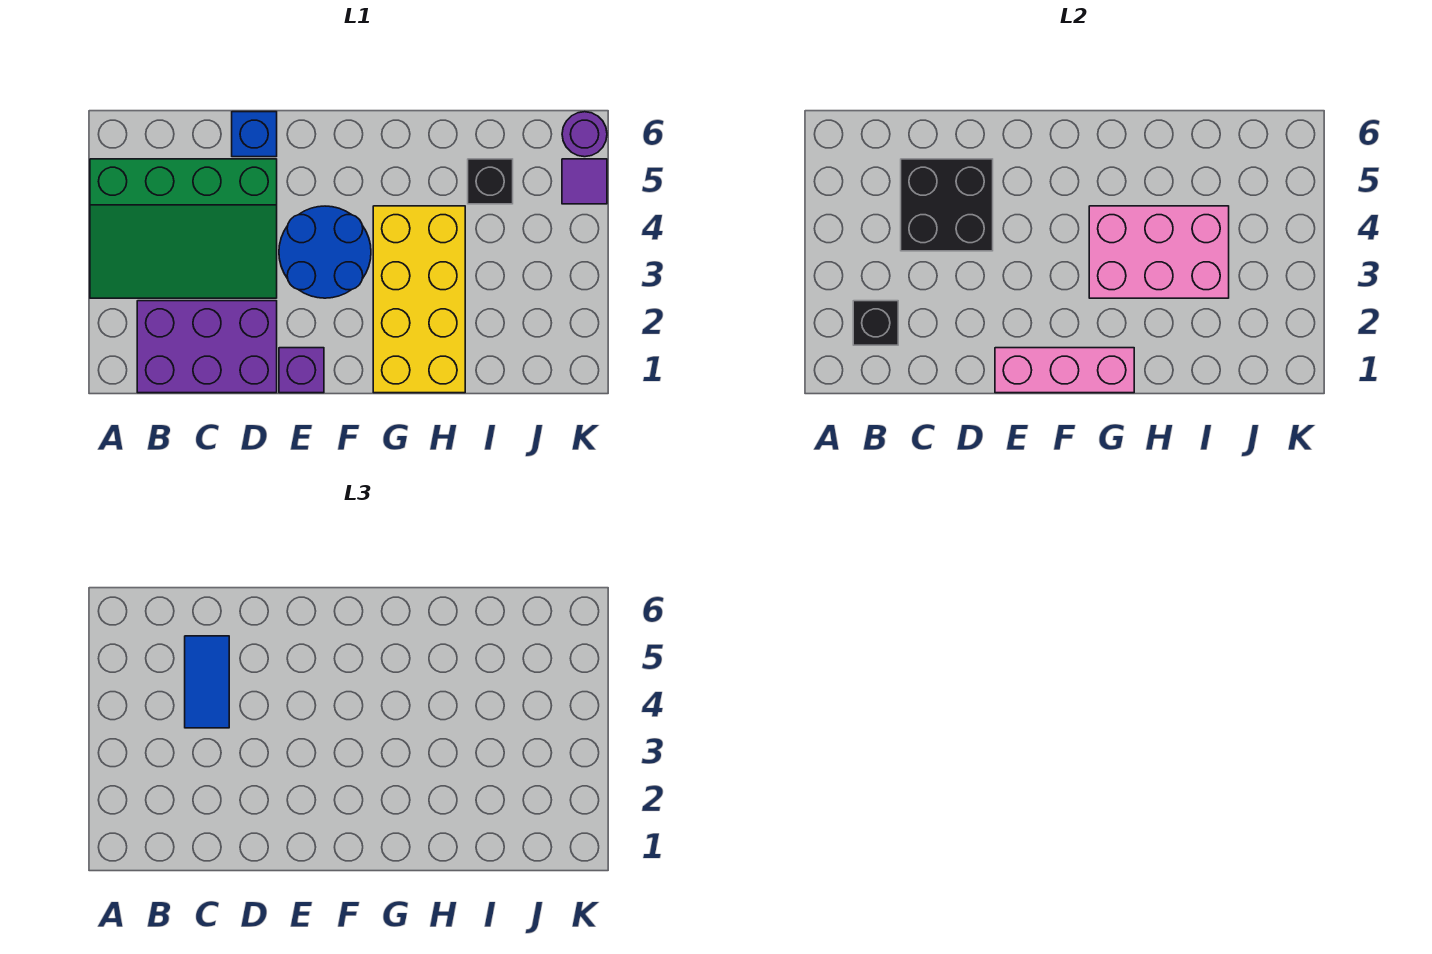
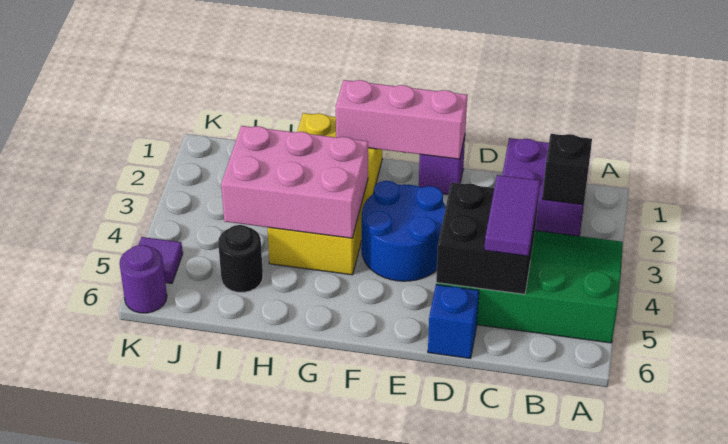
purple brick B1:D2 level 1 -> purple brick B1:C2 level 1
blue tile C4:C5 level 3 -> purple tile C4:C5 level 3
black brick I5 level 1 -> black round brick I5 level 1

